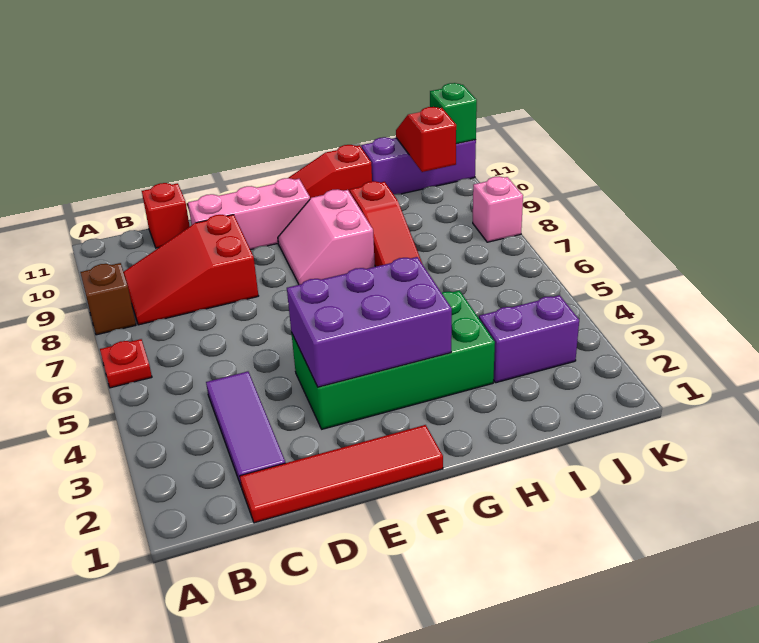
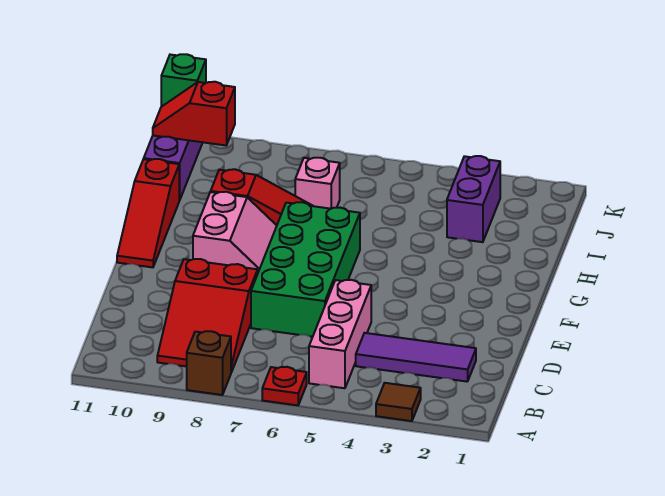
none -> brown tile A3 level 1
red tile C1:F1 level 1 -> none
red brick C11 level 1 -> none
pink brick D10:F10 level 1 -> pink brick B5:D5 level 1
green brick E3:H4 level 1 -> green brick D6:G7 level 1
purple brick E3:G4 level 2 -> none
pink slope F8:G9 level 1 top G -> pink slope F8:G9 level 1 top 9
pink brick K8 level 1 -> pink brick I7 level 1

